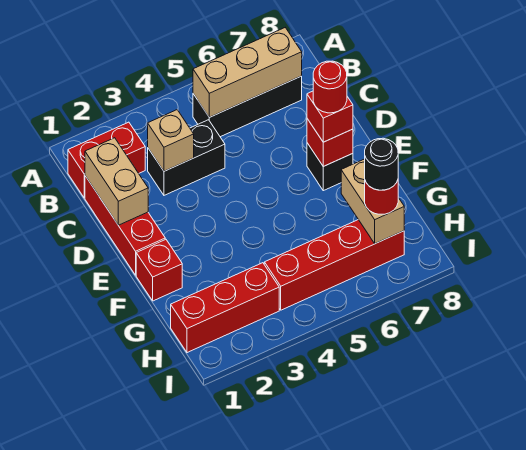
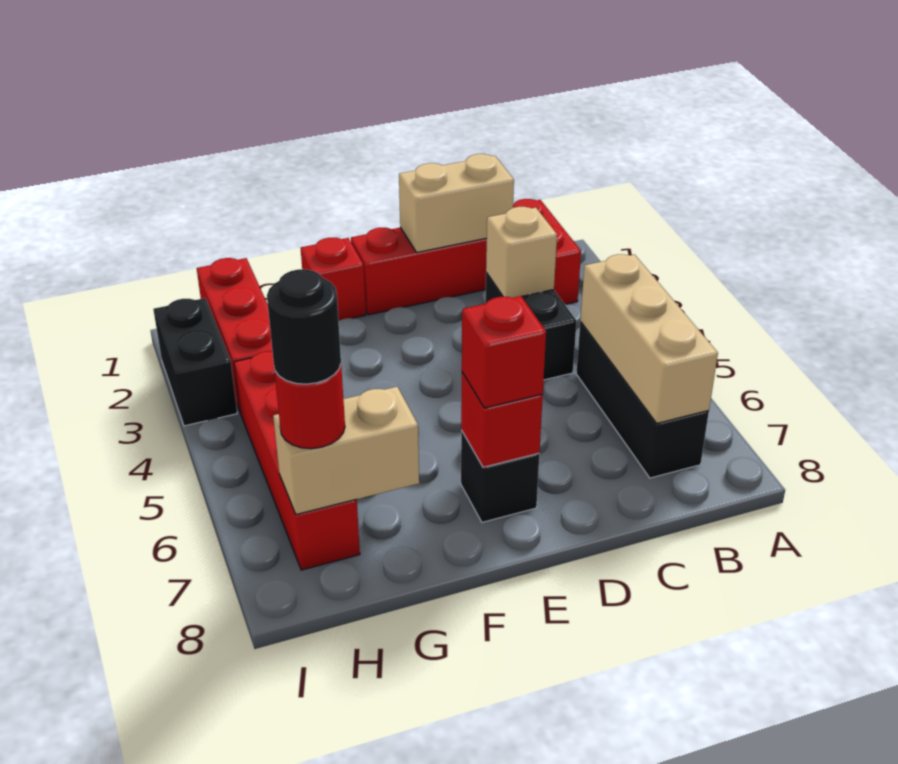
red round brick E7 level 4 -> none
none -> black brick I2:I3 level 1

